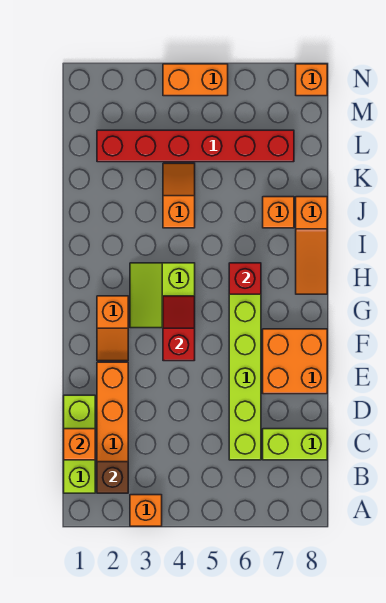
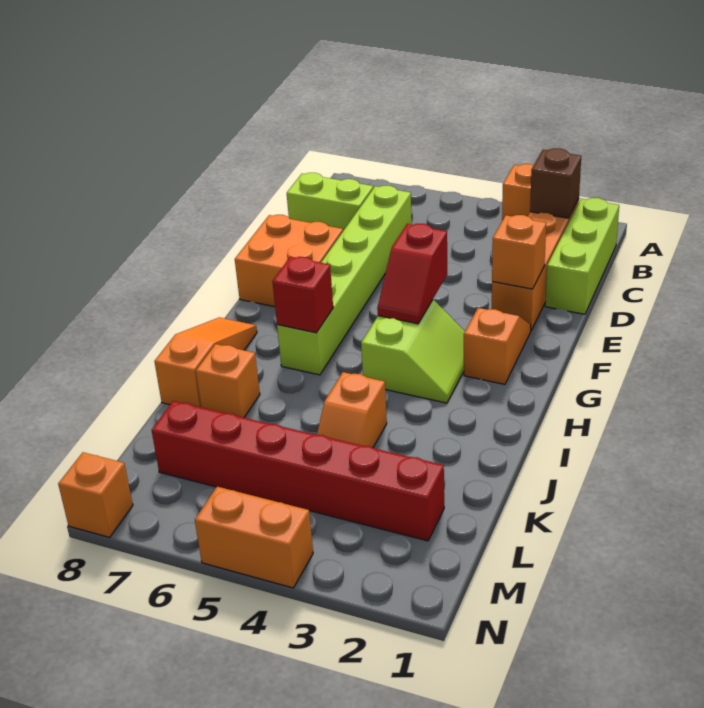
orange brick C1 level 2 -> orange brick E2 level 2

